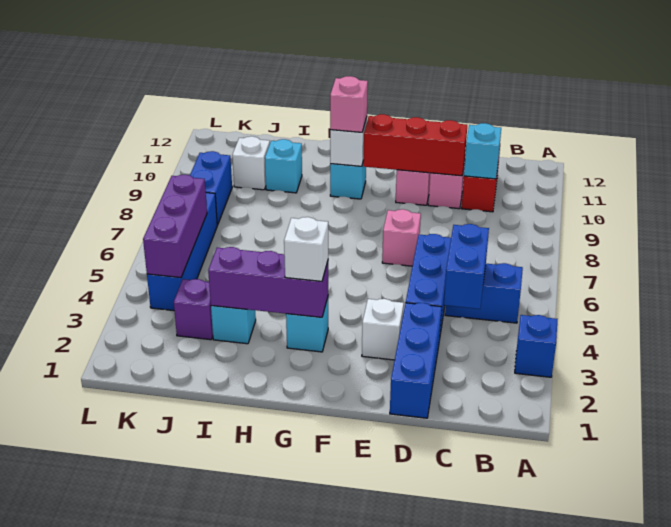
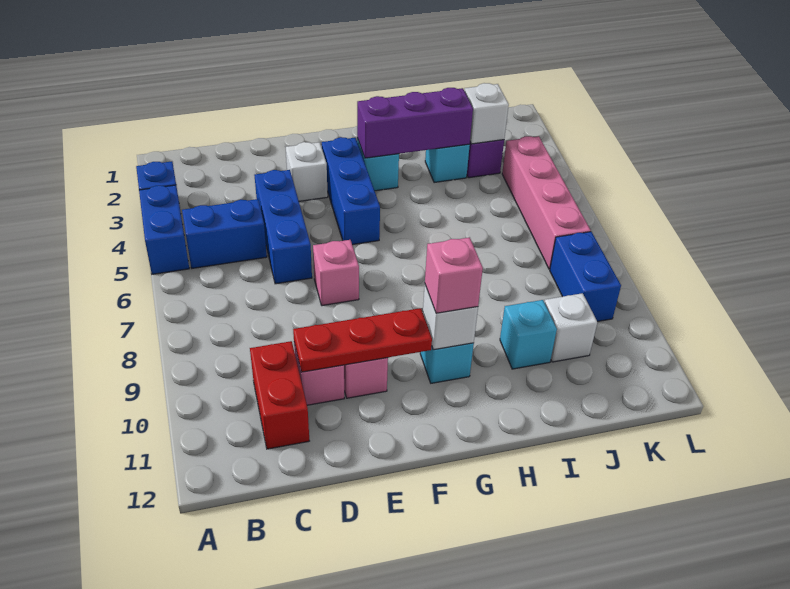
blue brick C4:C5 level 2 -> blue brick A4:A5 level 1
cyan brick C10 level 2 -> none
blue brick D1:D3 level 1 -> blue brick F3:F5 level 1
red brick D10:F10 level 2 -> red plate D10:F10 level 2
white brick G3 level 3 -> white brick J3 level 2
blue brick K4:K7 level 1 -> pink brick K4:K7 level 1
purple brick K4:K6 level 2 -> none

